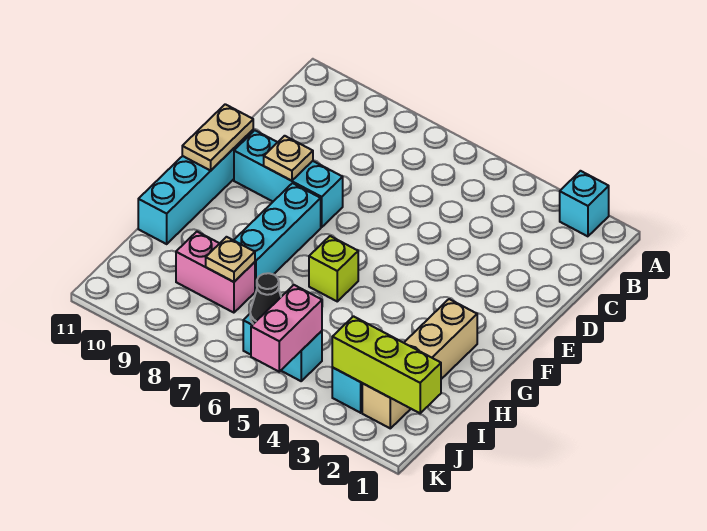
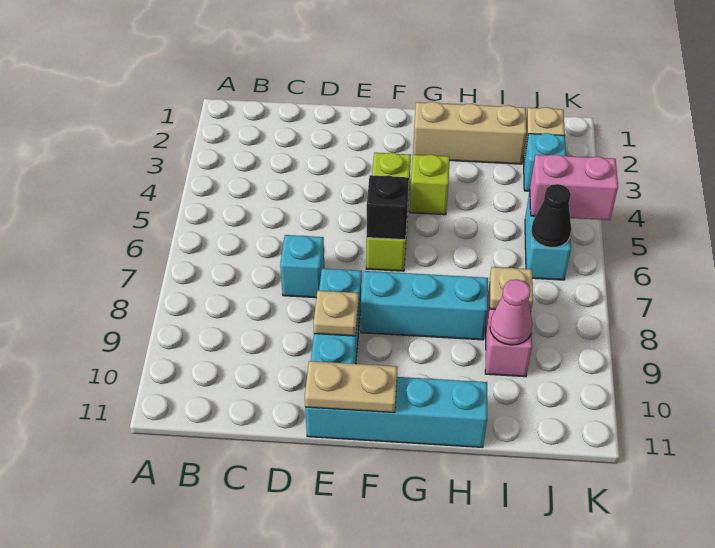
cyan brick A2 level 1 -> cyan brick D7 level 1
none -> black brick F6 level 2
lime brick G6 level 1 -> lime brick G4 level 1
none -> pink cone I9 level 2
lime brick J1:J3 level 2 -> lime brick F4:F6 level 1

